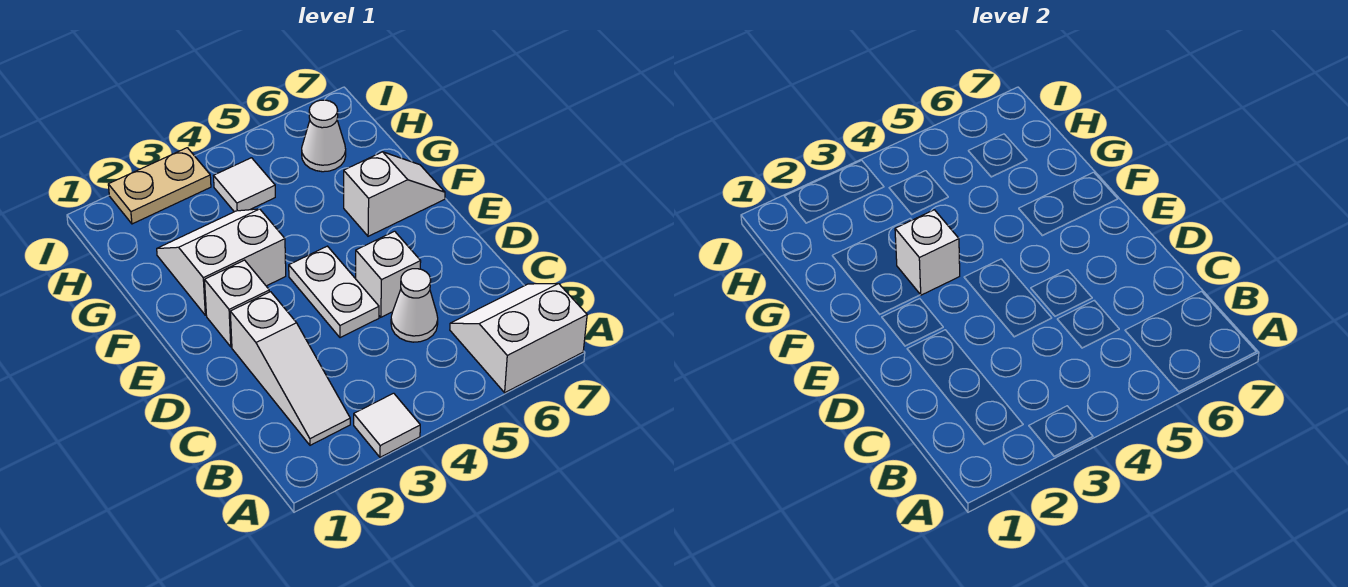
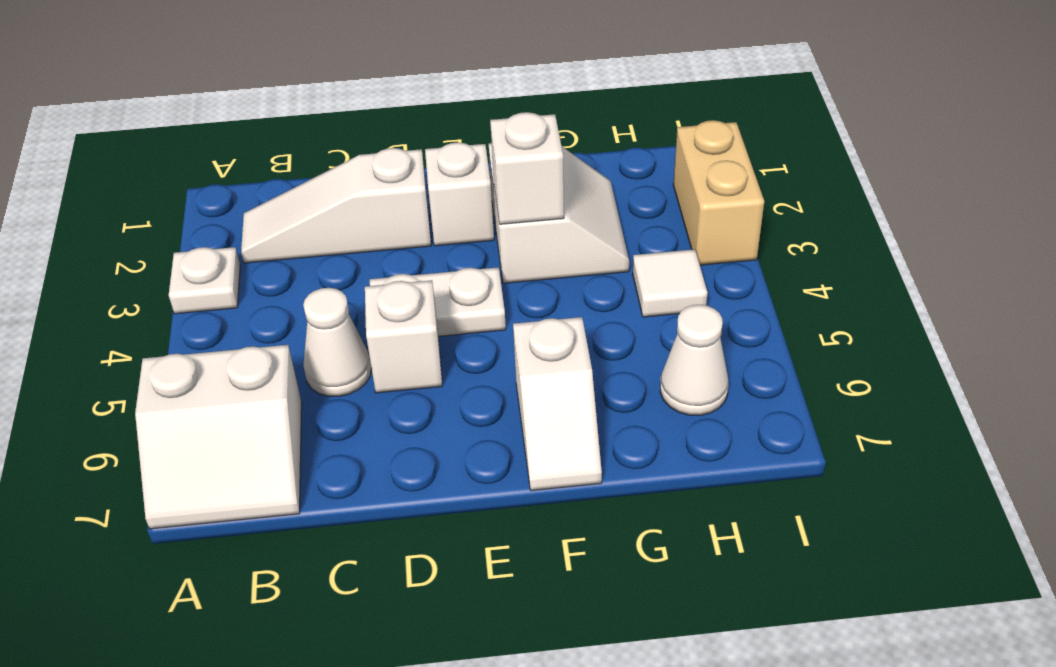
white tile A3 level 1 -> white plate A3 level 1
white slope A6:B7 level 1 top A -> white slope A6:B7 level 1 top 6
tan plate I2:I3 level 1 -> tan brick I2:I3 level 1

